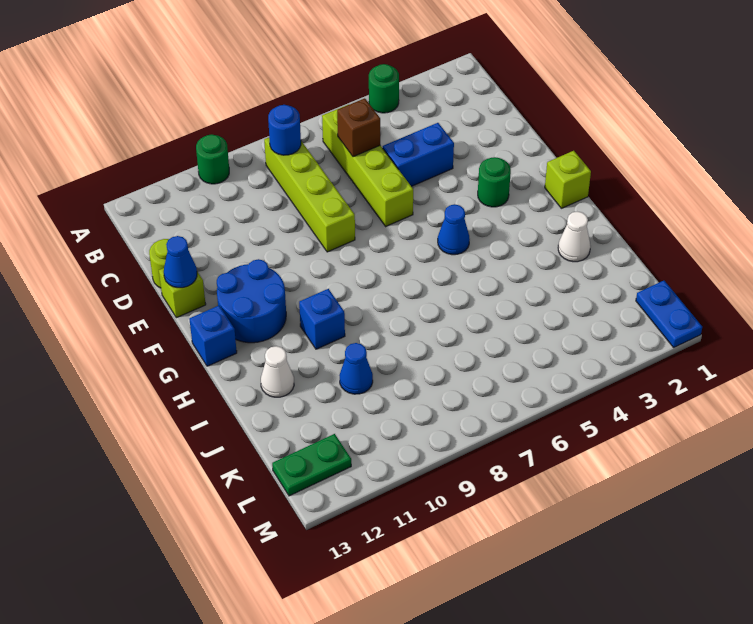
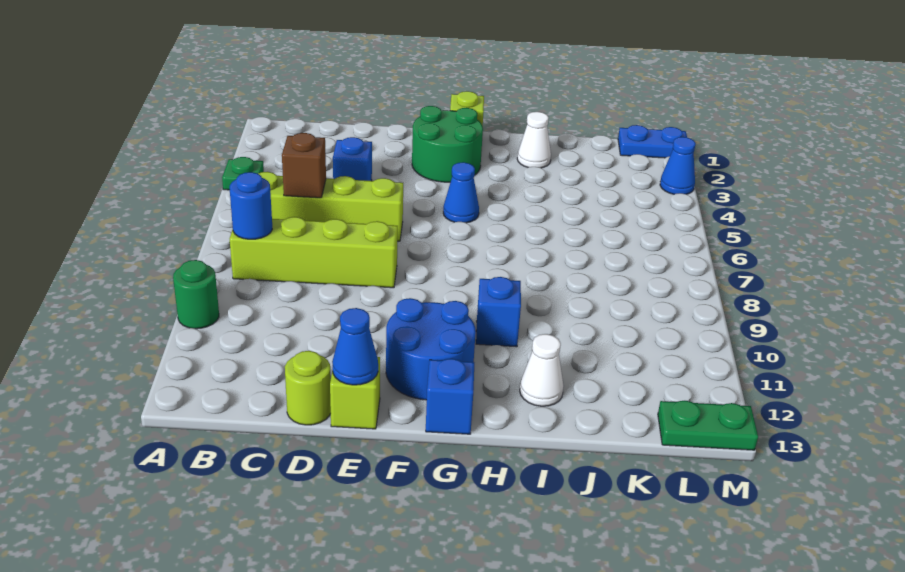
green round brick A4 level 1 -> green plate A4 level 1
blue brick D4:D5 level 1 -> blue brick D4 level 1
green round brick F3 level 1 -> green round brick F2:G3 level 1
blue cone J10 level 1 -> blue cone M3 level 1
green plate L12:L13 level 1 -> green plate L13:M13 level 1

